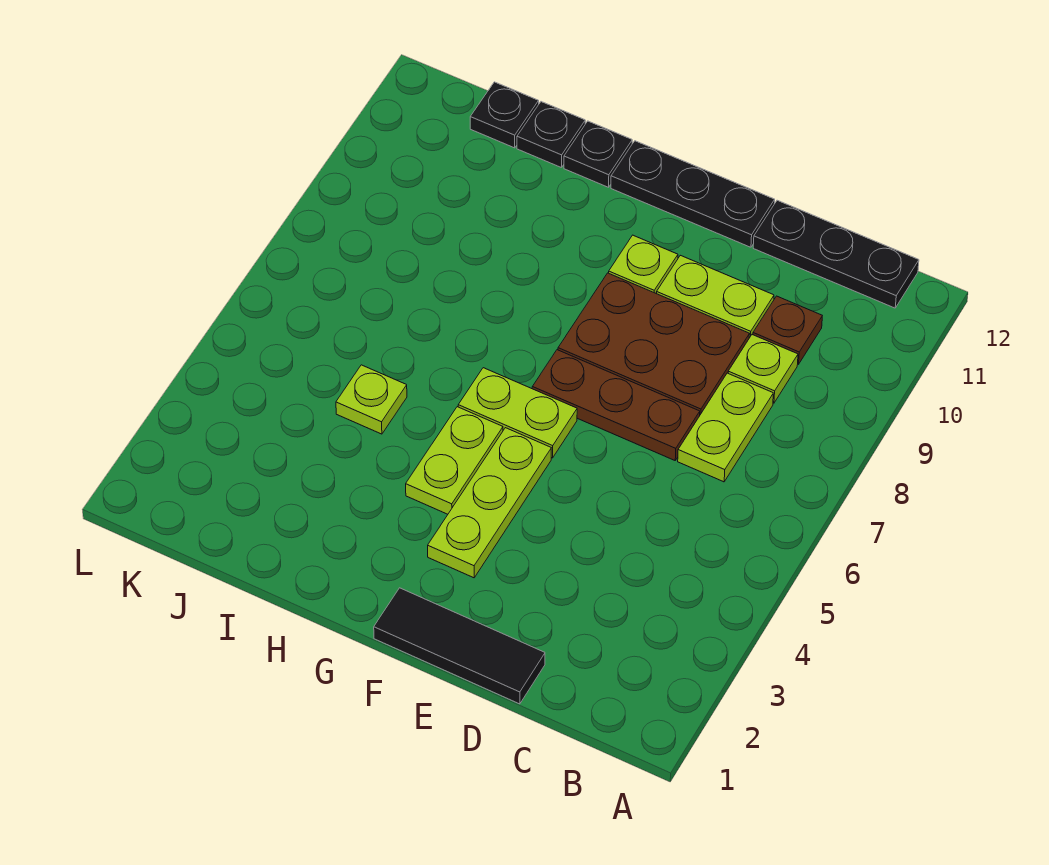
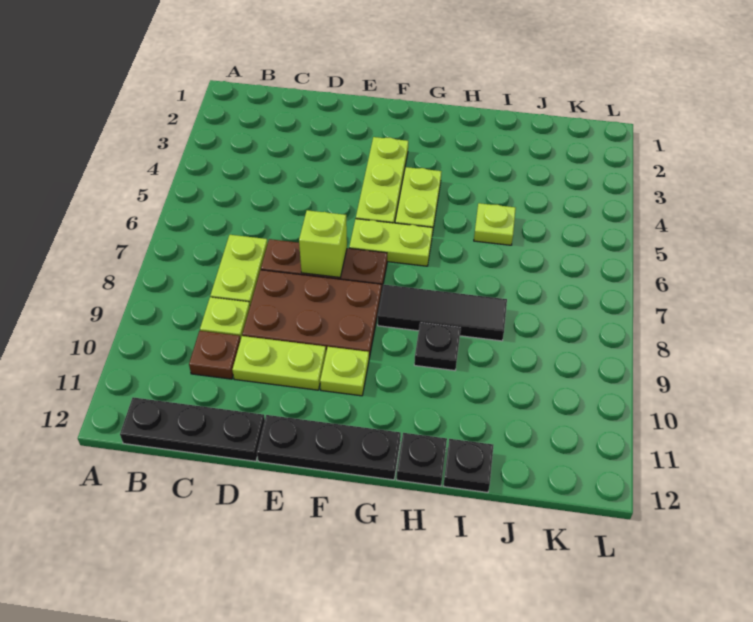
black tile D1:F1 level 1 -> black tile G8:I8 level 1
none -> lime brick E7 level 2
black plate J12 level 1 -> black plate H9 level 1

